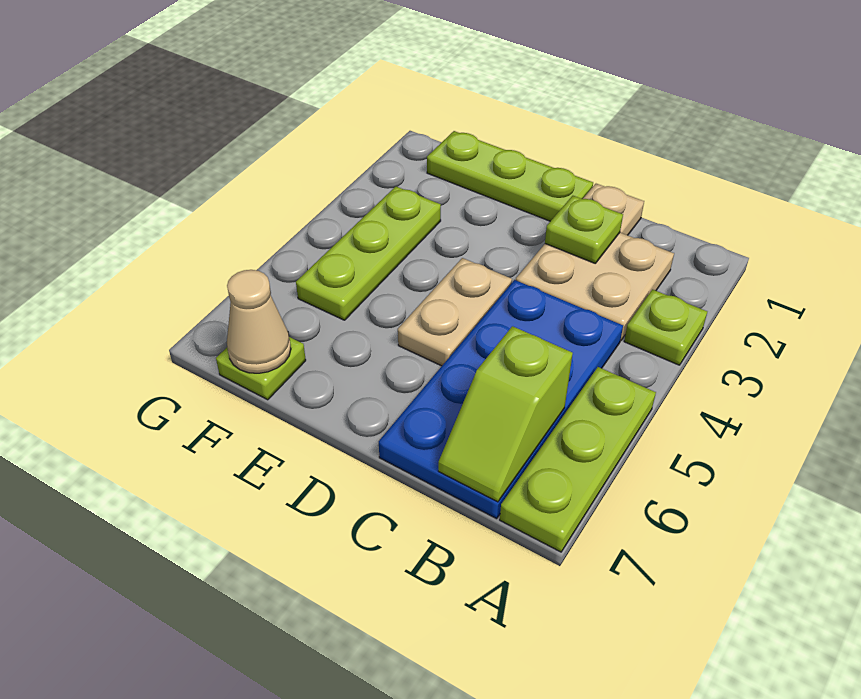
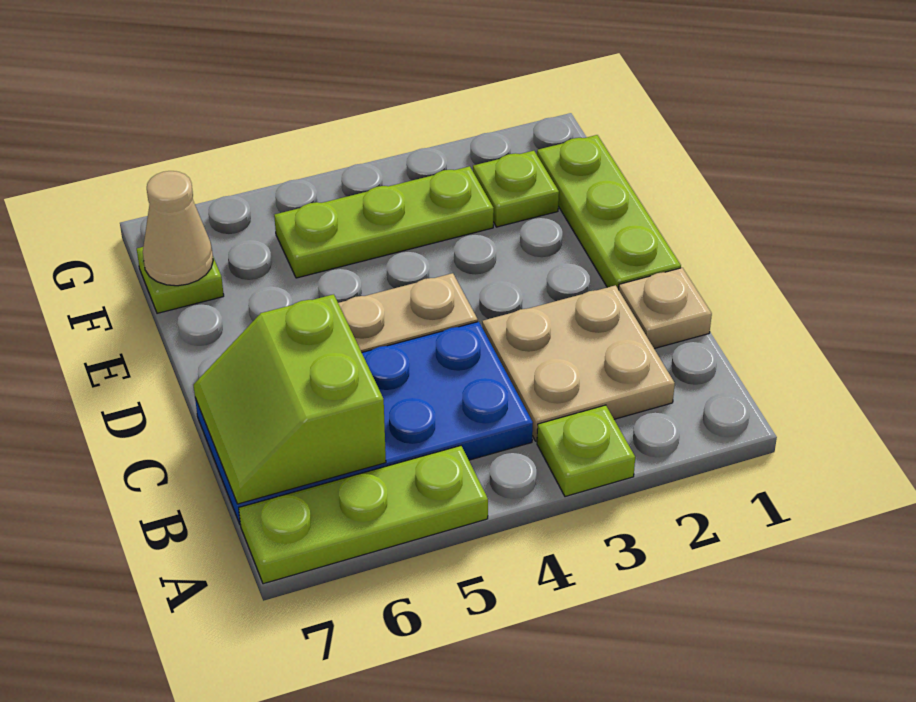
lime slope B6:B7 level 2 top 6 -> lime slope B6:C7 level 2 top 6
lime plate C2 level 2 -> lime plate F2 level 1

